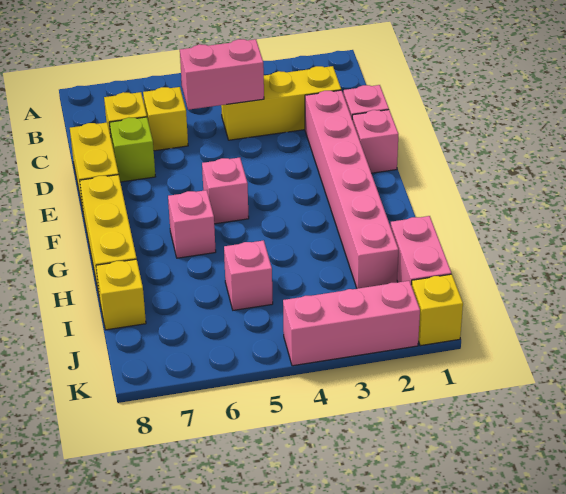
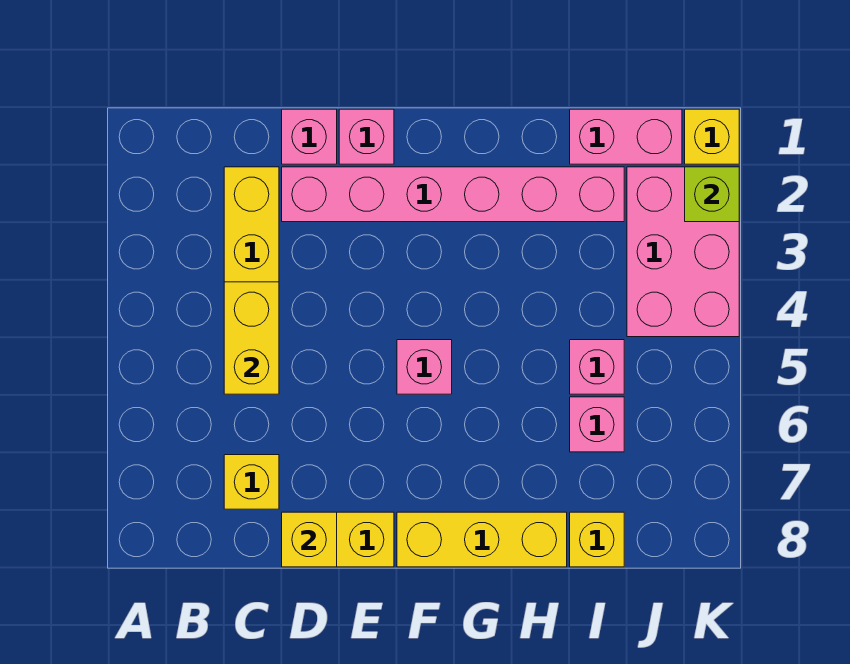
pink brick C4:C5 level 2 -> yellow brick C4:C5 level 2
yellow brick C6 level 1 -> yellow brick D8 level 2
lime brick D7 level 1 -> lime brick K2 level 2
pink brick G6 level 1 -> pink brick I6 level 1
pink brick K2:K4 level 1 -> pink brick J2:K4 level 1

